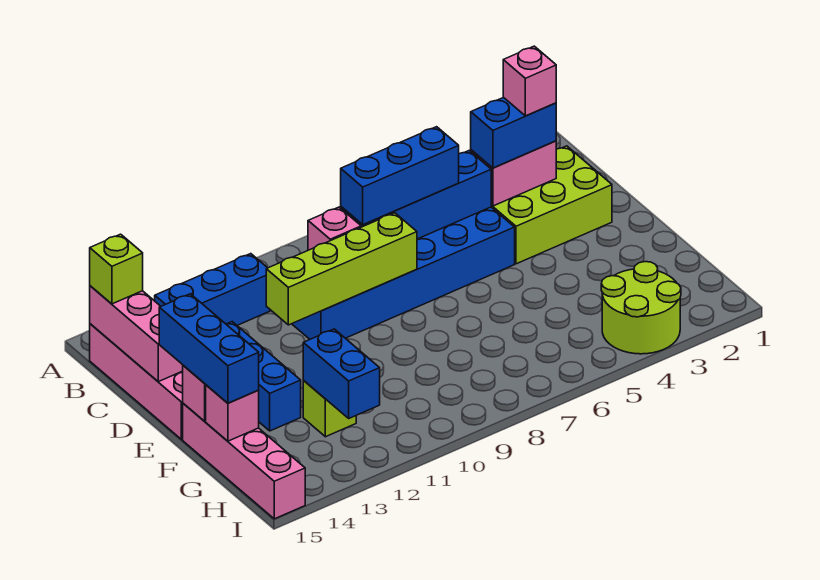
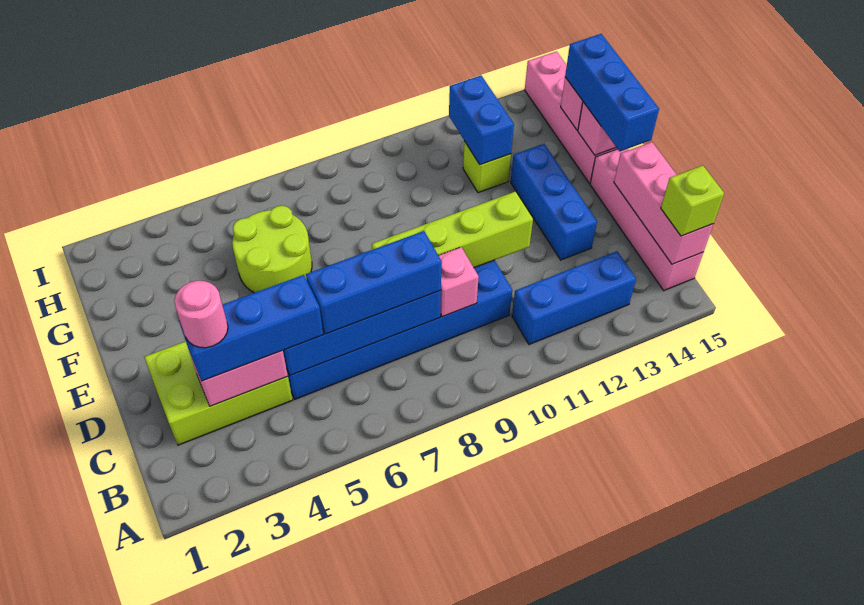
blue brick C3:C4 level 3 -> blue brick C3:C5 level 3
pink brick C3 level 4 -> pink round brick C3 level 4
lime round brick H3:I4 level 1 -> lime round brick F5:G6 level 1

